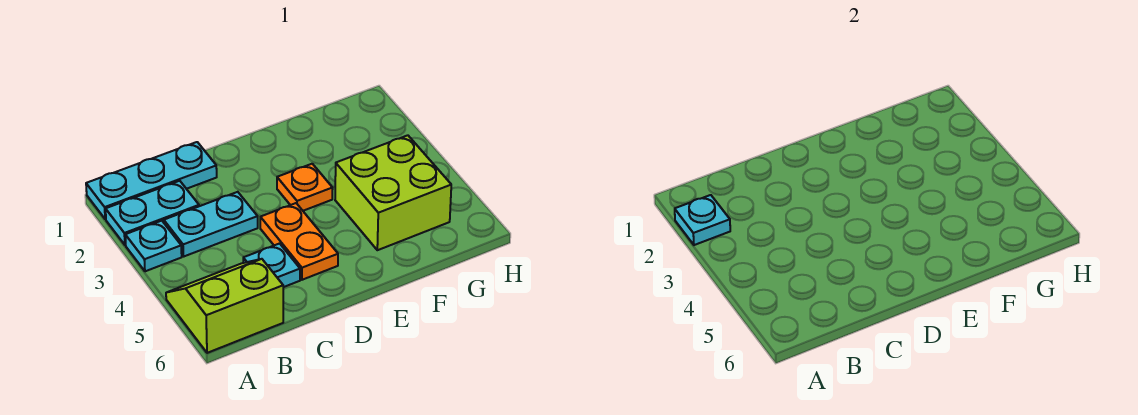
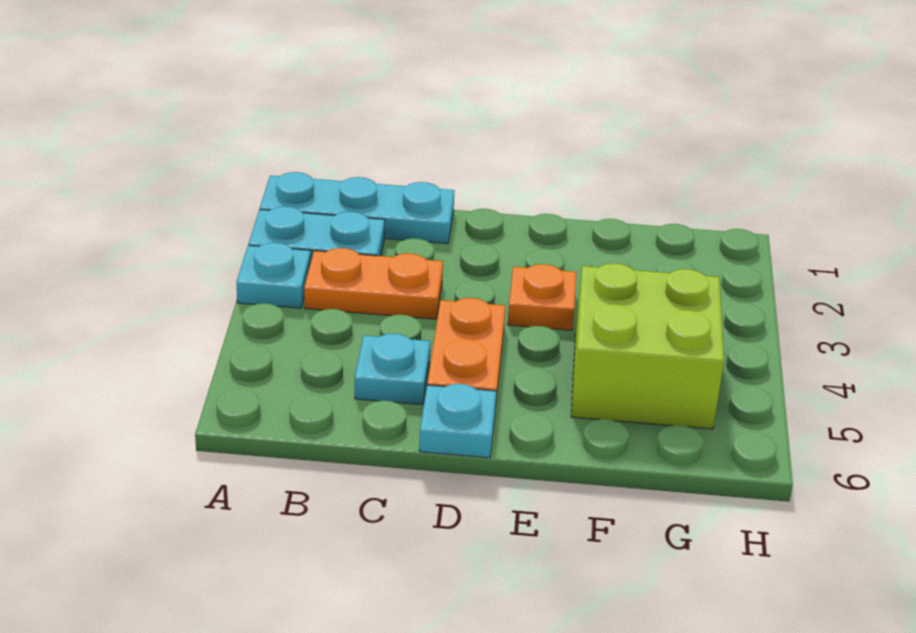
cyan plate A2 level 2 -> cyan plate D6 level 1
lime slope A5:B6 level 1 top 6 -> none
cyan plate B3:C3 level 1 -> orange plate B3:C3 level 1

